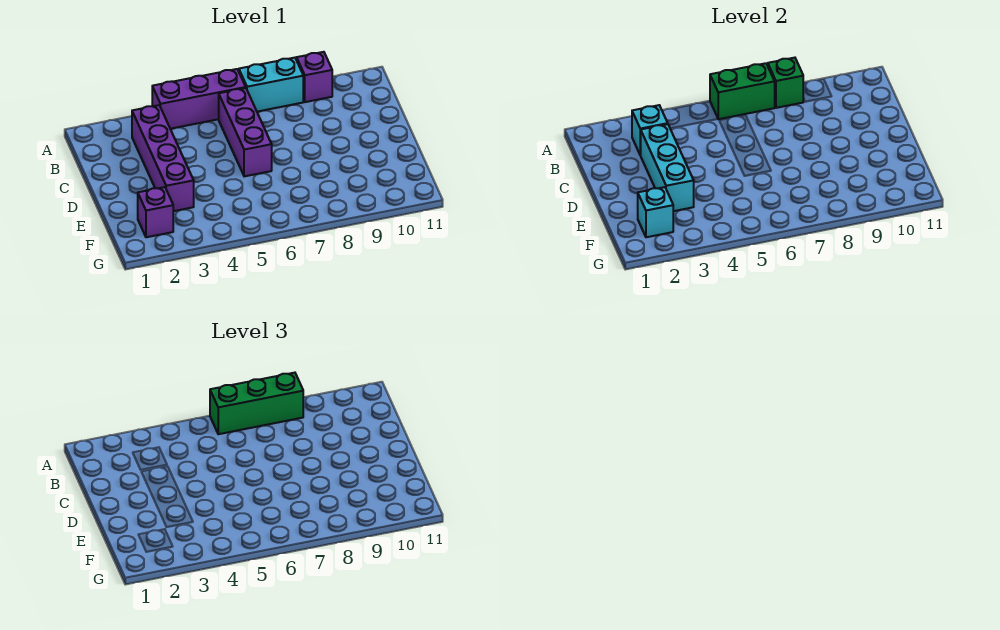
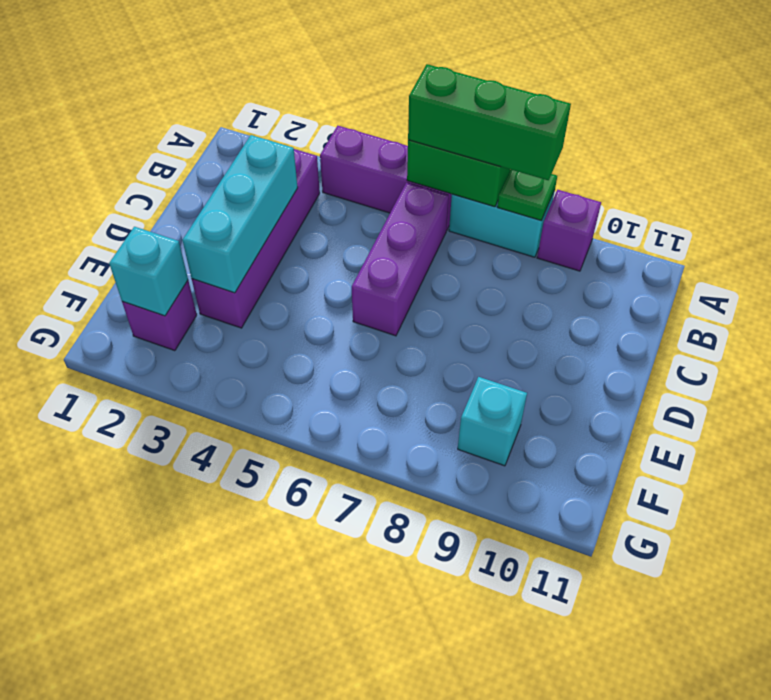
green brick A8 level 2 -> green plate A8 level 2
cyan brick B3 level 2 -> cyan brick F9 level 1

